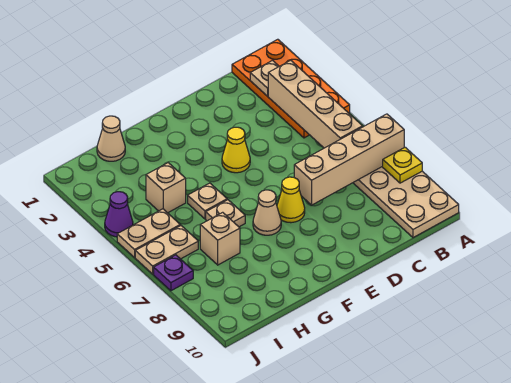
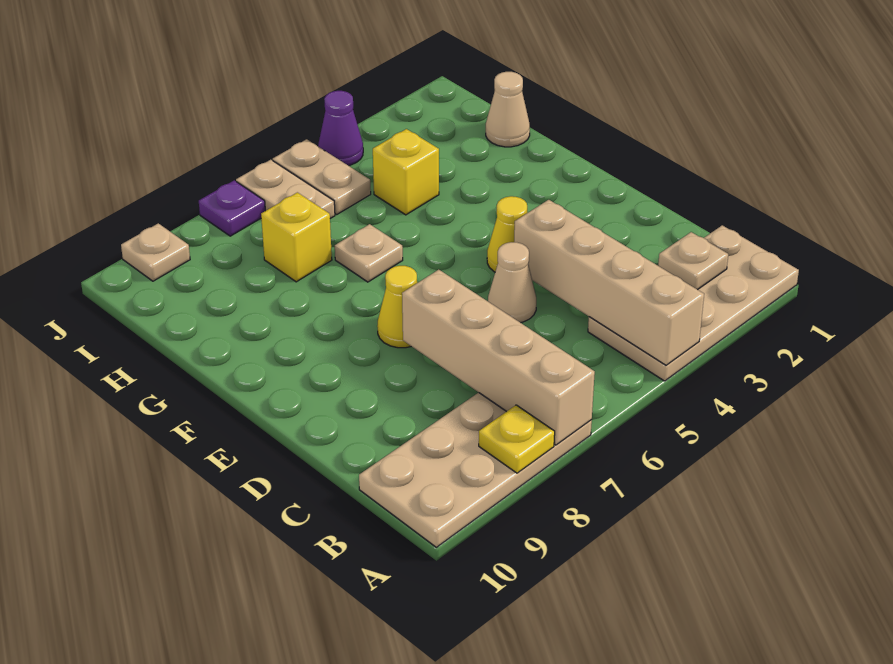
orange plate A1:B4 level 1 -> tan plate A1:B4 level 1
tan brick B3:B6 level 2 -> tan brick A4:D4 level 2
tan cone F7 level 1 -> tan cone D5 level 1
tan plate G5 level 1 -> tan plate J9 level 1
tan brick H4 level 1 -> yellow brick H4 level 1
tan brick H7 level 1 -> yellow brick H7 level 1

